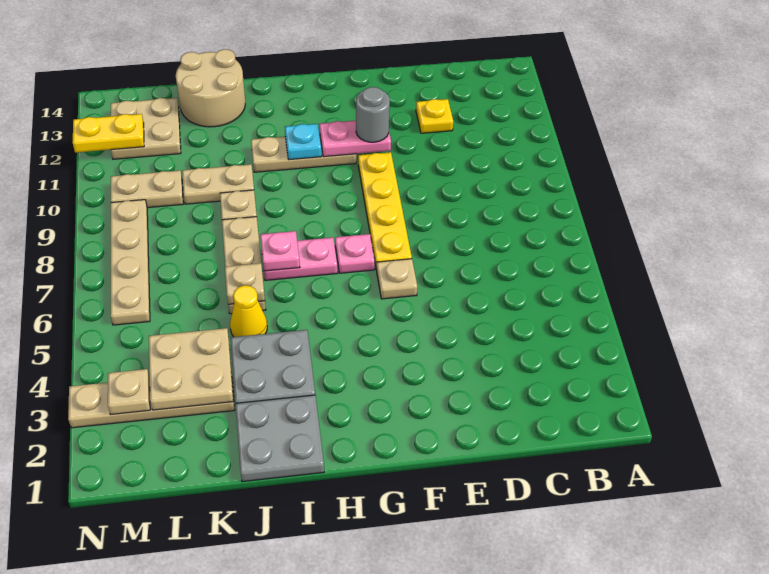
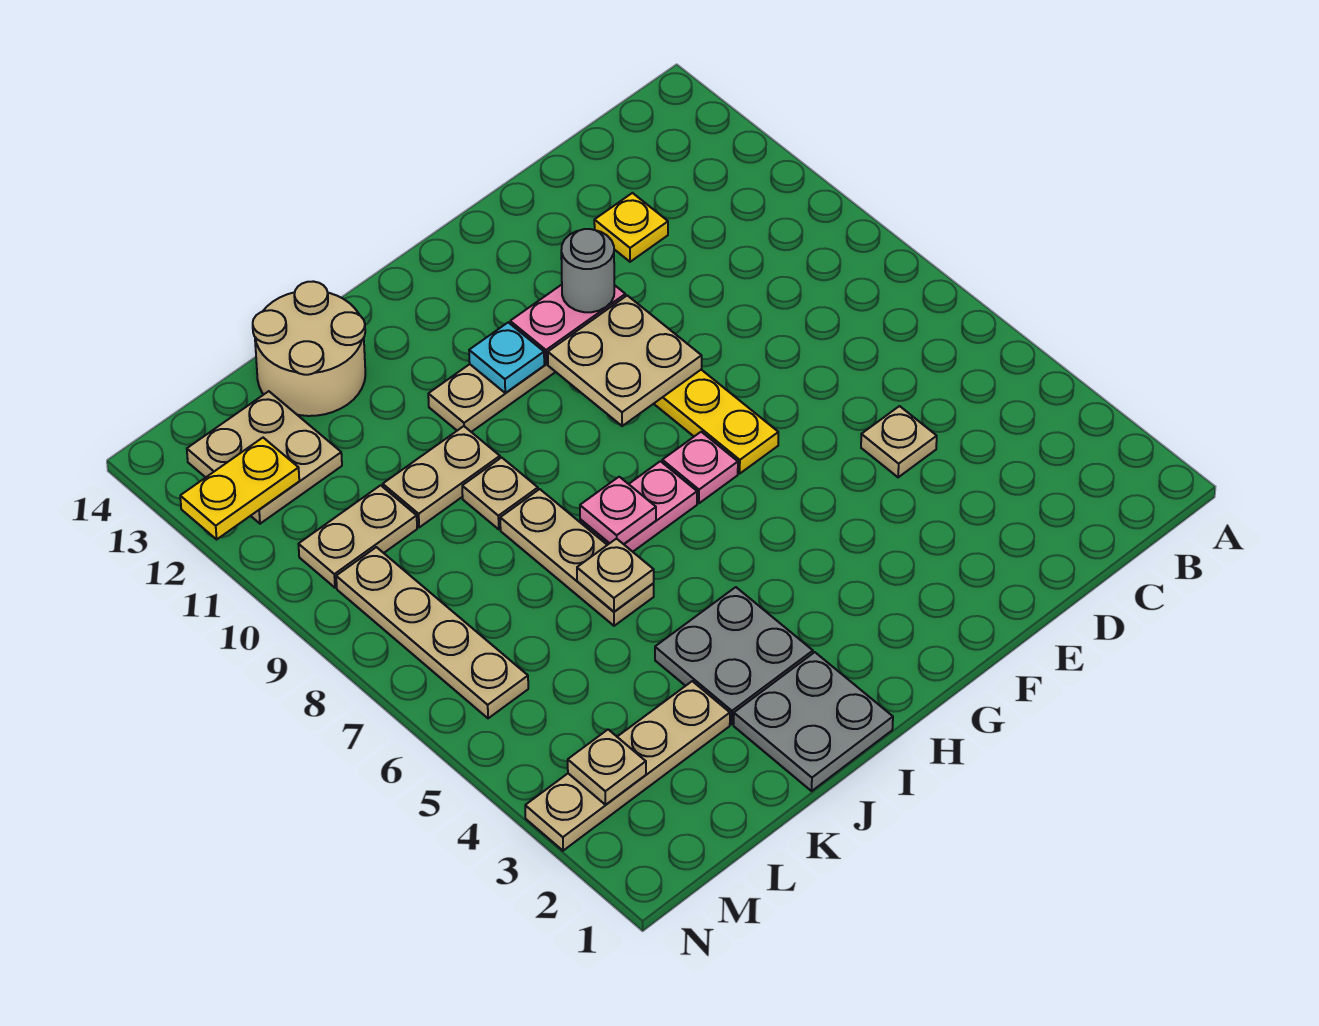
tan plate F6 level 1 -> tan plate D5 level 1
yellow cone J5 level 1 -> none
tan plate K3:L4 level 2 -> tan plate F9:G10 level 2

